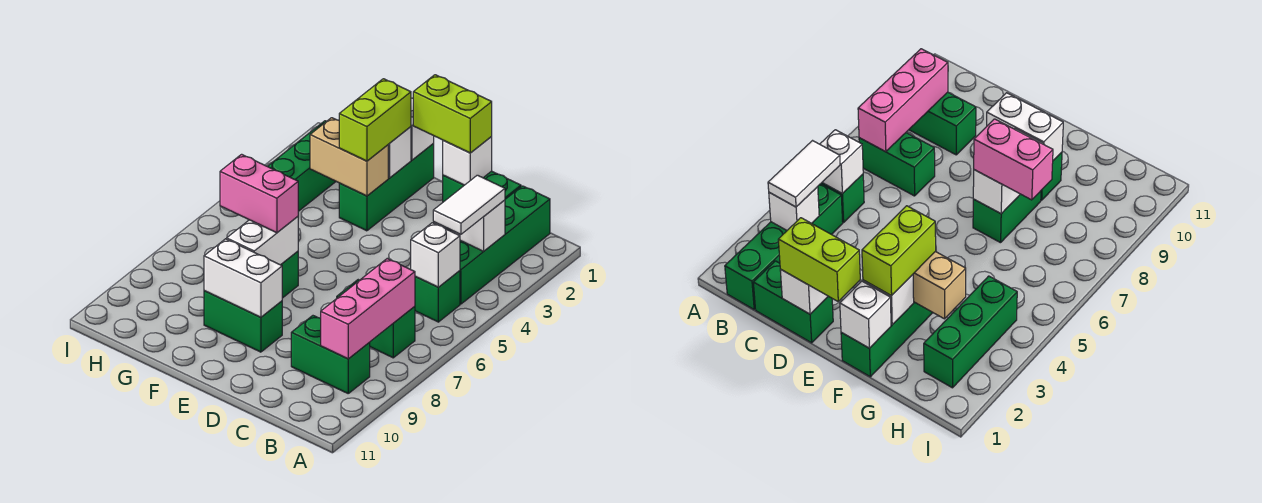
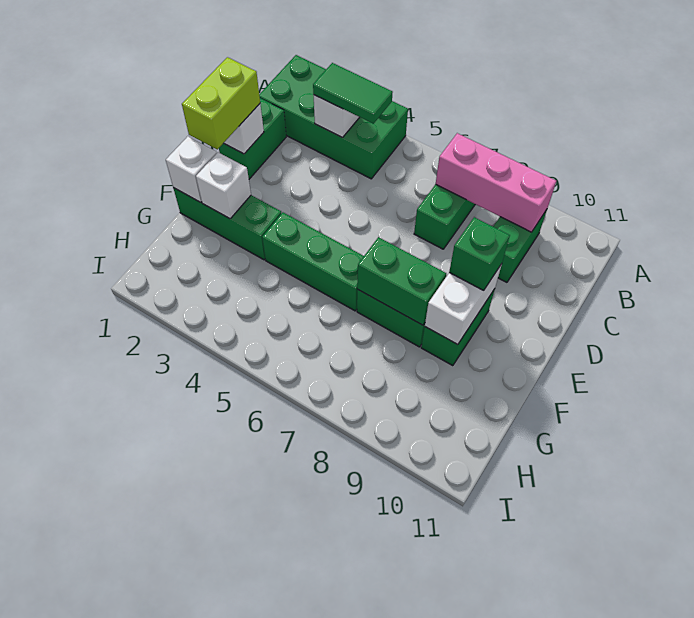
green brick B1:B4 level 1 -> green brick A1:B4 level 1
white tile B3:B4 level 3 -> green tile B3:B4 level 3
green brick B5 level 1 -> green brick E9 level 3
white brick B5 level 2 -> none
lime brick F2:F3 level 3 -> none
tan brick F3:G3 level 2 -> none
white brick F7:F8 level 2 -> green brick F7:F8 level 2
pink brick F7:G7 level 3 -> none
green brick H2:H4 level 1 -> green brick F4:F6 level 1

